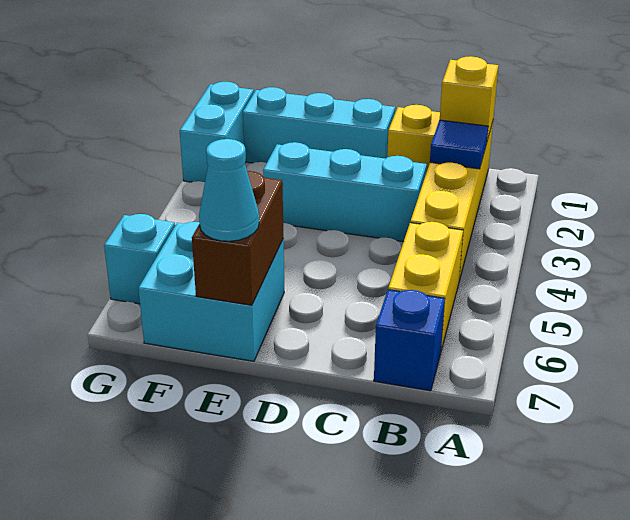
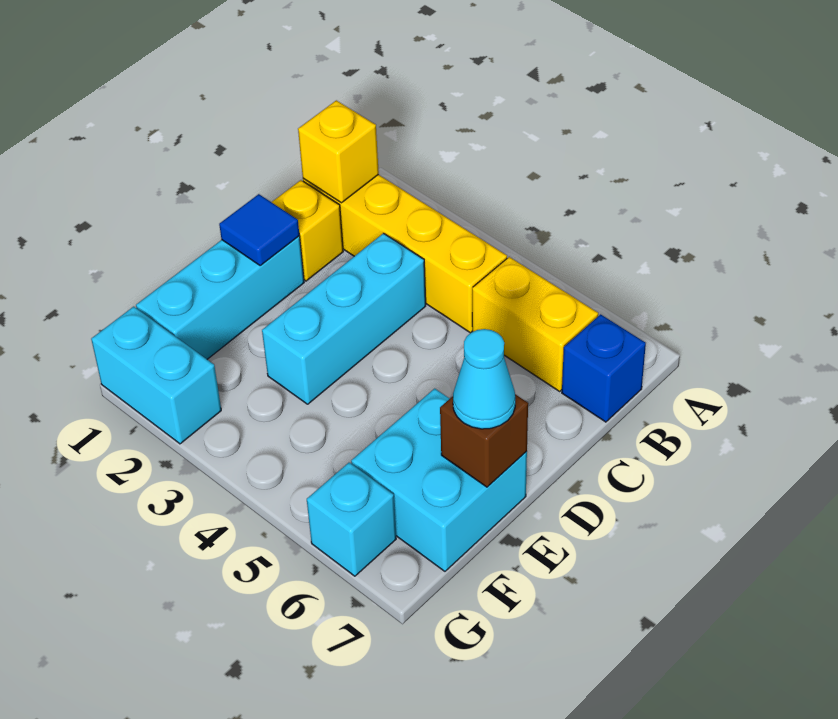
blue tile B2 level 2 -> blue tile D1 level 2
brown brick E6:E7 level 2 -> brown brick E7 level 2

